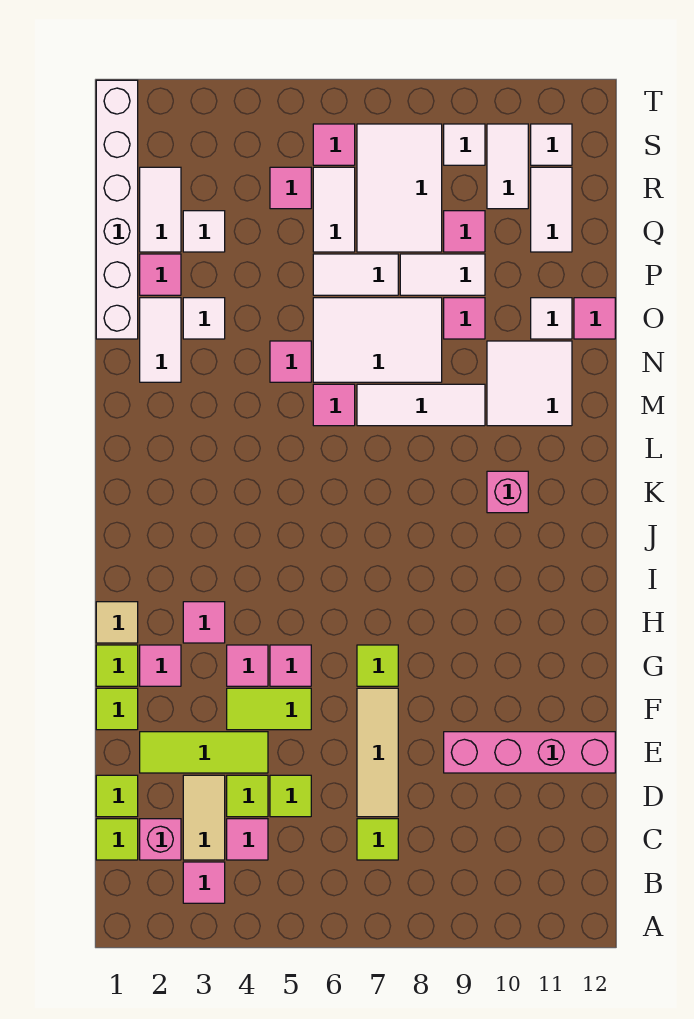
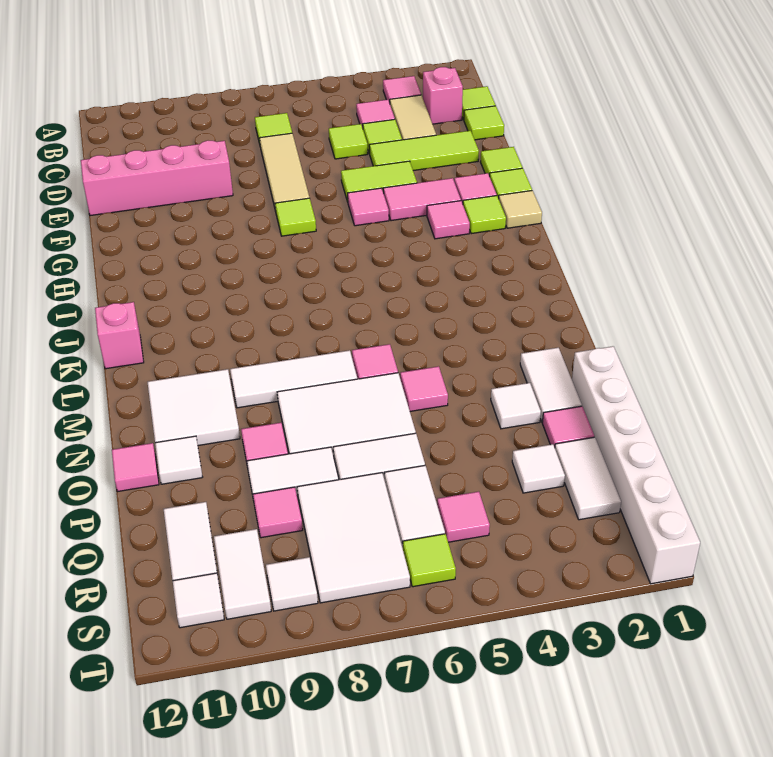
pink tile G4 level 1 -> pink tile G3:G4 level 1
none -> lime tile H2 level 1
pink brick K10 level 1 -> pink brick K12 level 1
pink tile S6 level 1 -> lime tile S6 level 1

